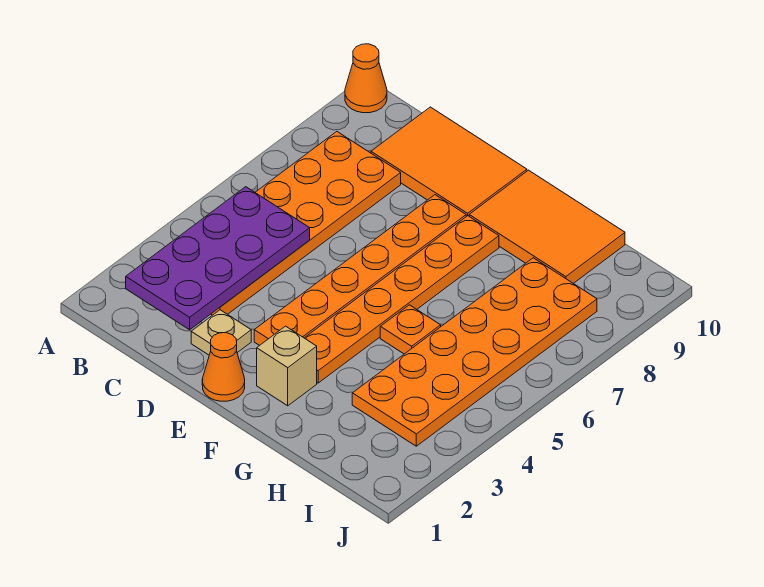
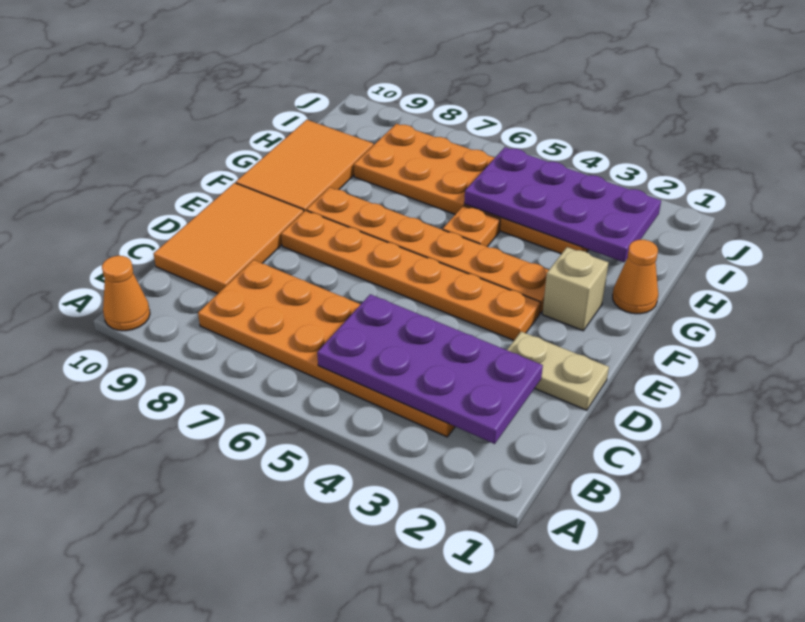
tan plate D2 level 1 -> tan plate D1:D2 level 1
orange cone E1 level 1 -> orange cone G1 level 1
none -> purple plate H2:I5 level 2

